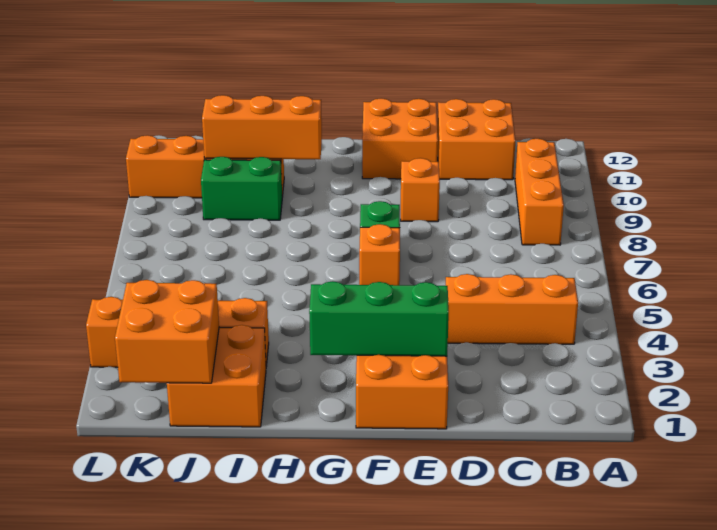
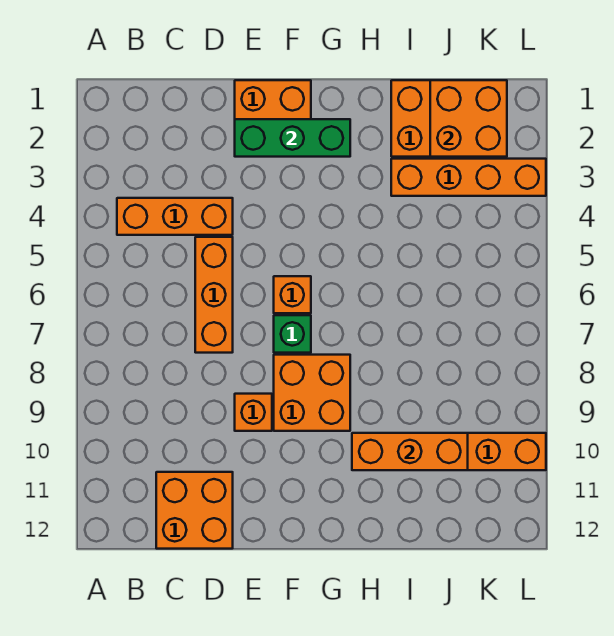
orange brick B8:B10 level 1 -> orange brick D5:D7 level 1
orange brick E11:F12 level 1 -> orange brick F8:G9 level 1
green brick I9:J9 level 1 -> none

